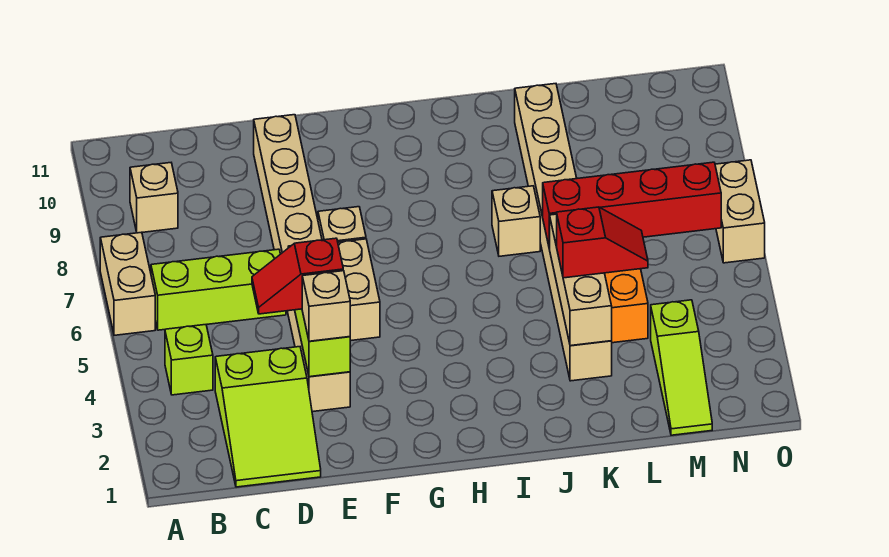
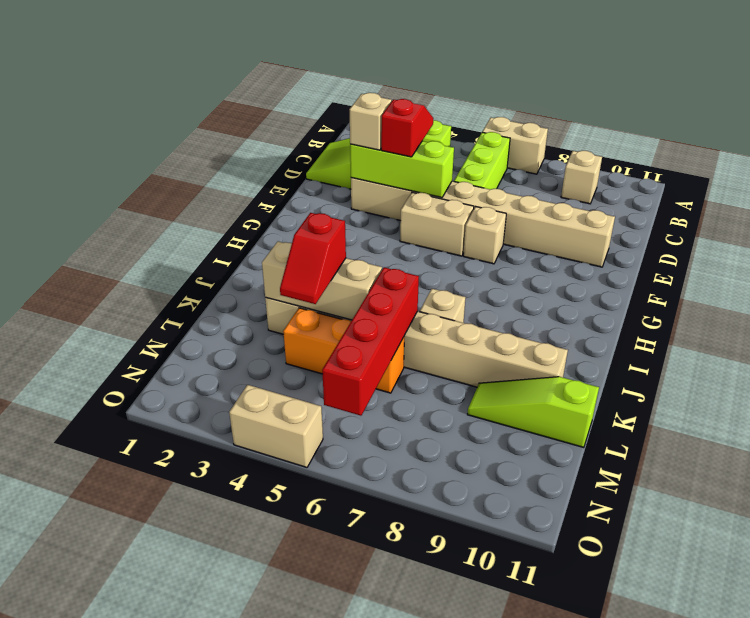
lime slope M1:M3 level 1 top 3 -> lime slope L9:L11 level 1 top 11
tan brick O6:O7 level 1 -> tan brick O4:O5 level 1

